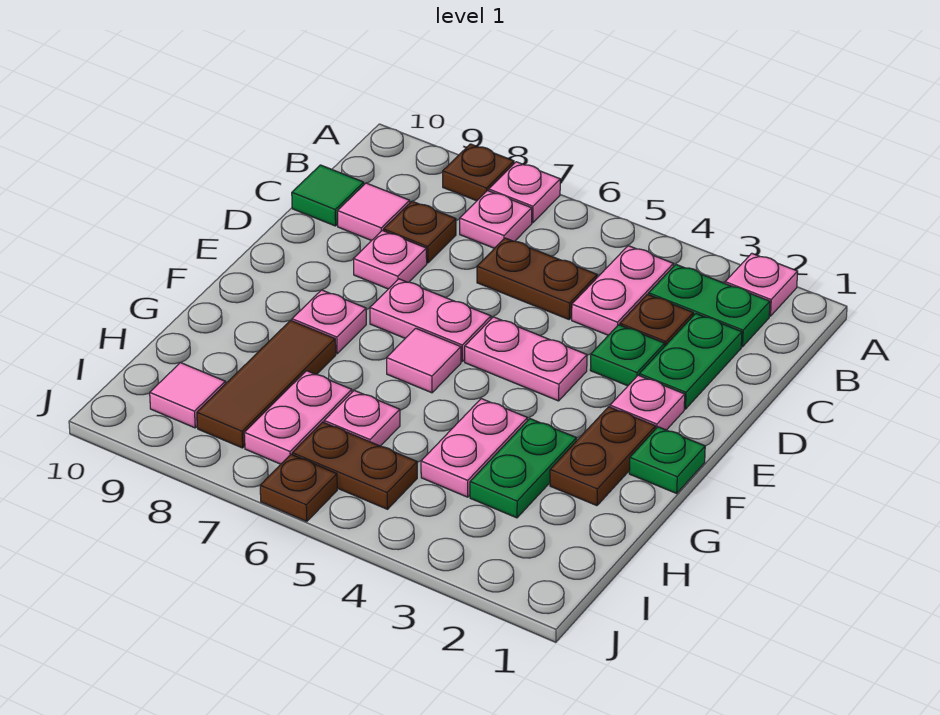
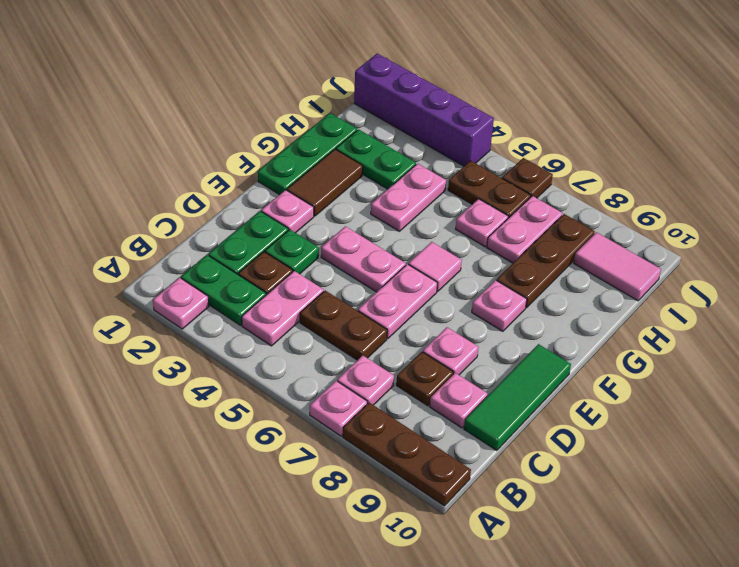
brown plate A8 level 1 -> brown plate A8:A10 level 1
pink tile C9 level 1 -> pink plate C9 level 1
green tile C10 level 1 -> green tile C10:E10 level 1
pink plate E6:E7 level 1 -> pink plate D6:E6 level 1
green plate F1 level 1 -> green plate F1:H1 level 1
brown plate F2:G2 level 1 -> brown tile F2:G2 level 1
green plate G3:H3 level 1 -> green plate H2:H3 level 1
brown tile G8:I8 level 1 -> brown plate G8:I8 level 1
pink tile I9 level 1 -> pink tile I9:I10 level 1
none -> purple brick J1:J4 level 1

